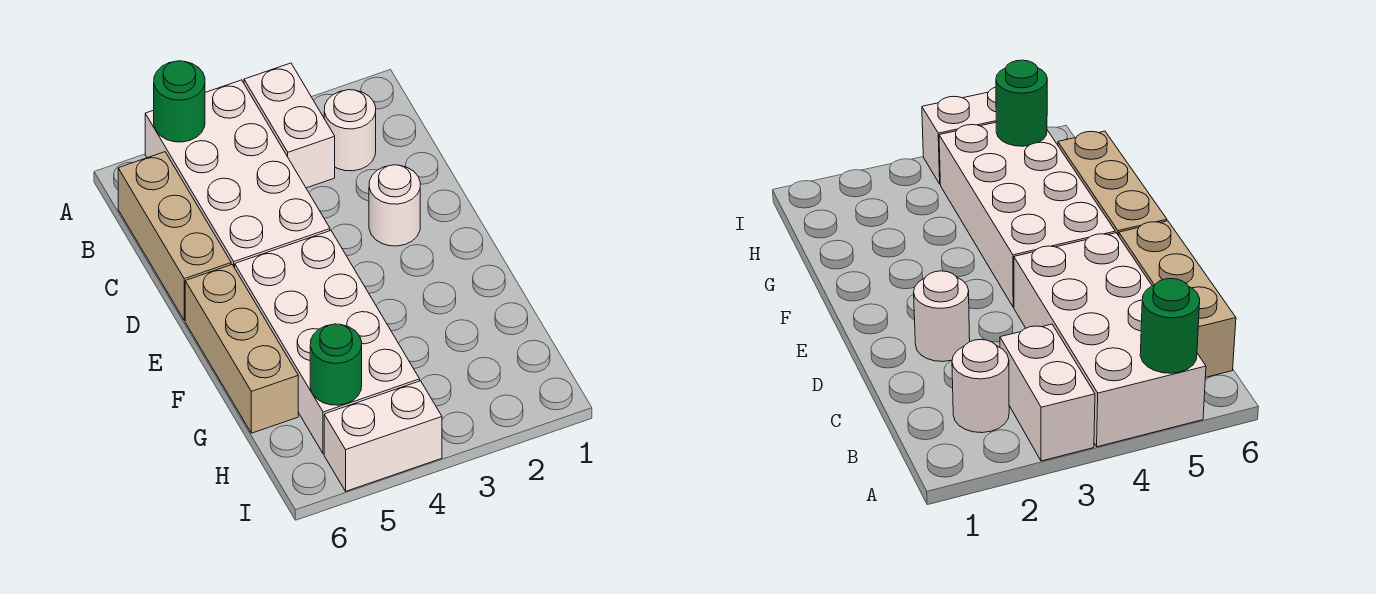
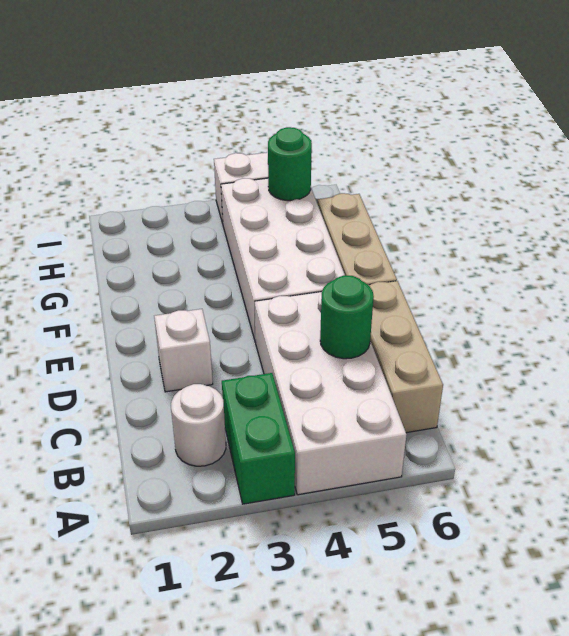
white brick A3:B3 level 1 -> green brick A3:B3 level 1
green round brick A5 level 2 -> green round brick C5 level 2
white round brick D2 level 1 -> white brick D2 level 1

